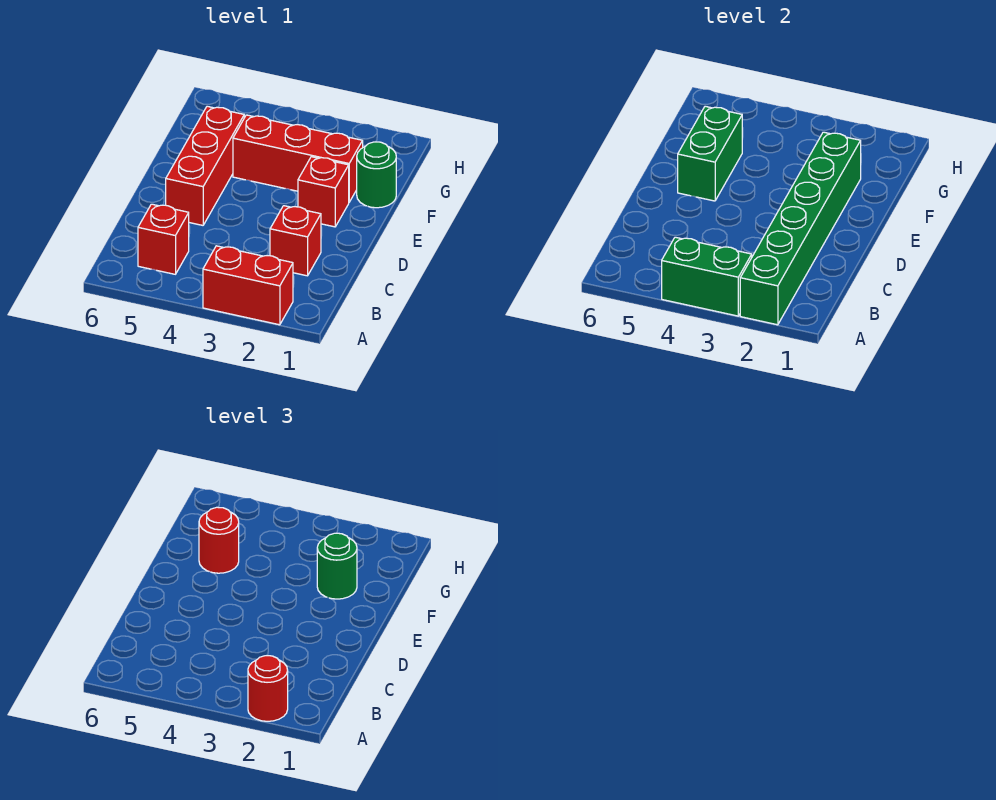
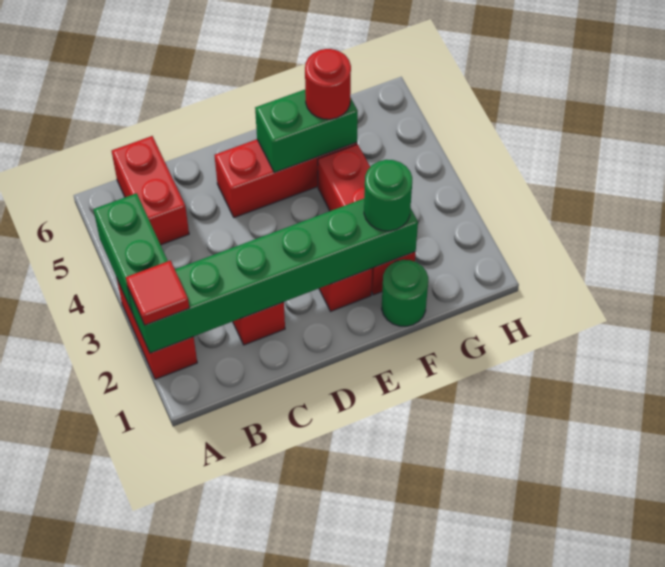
red round brick A2 level 3 -> red tile A2 level 3
red brick B5 level 1 -> red brick B5:B6 level 1

